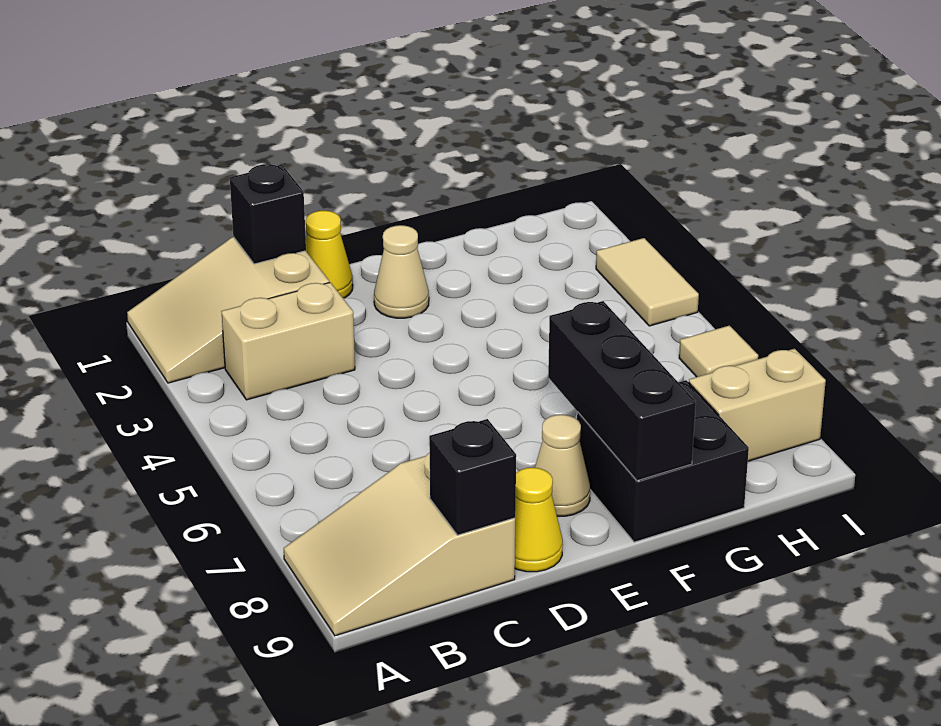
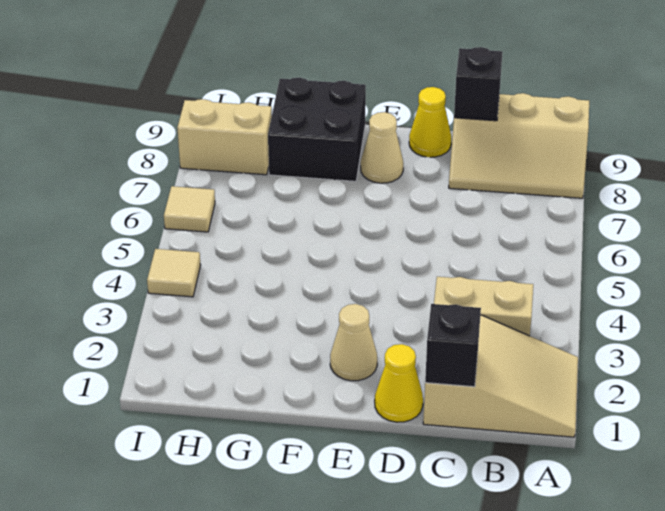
tan slope A8:C9 level 1 top C -> tan slope A8:C9 level 1 top 9
black brick F7:F9 level 2 -> none
tan tile I3:I4 level 1 -> tan tile I4 level 1

